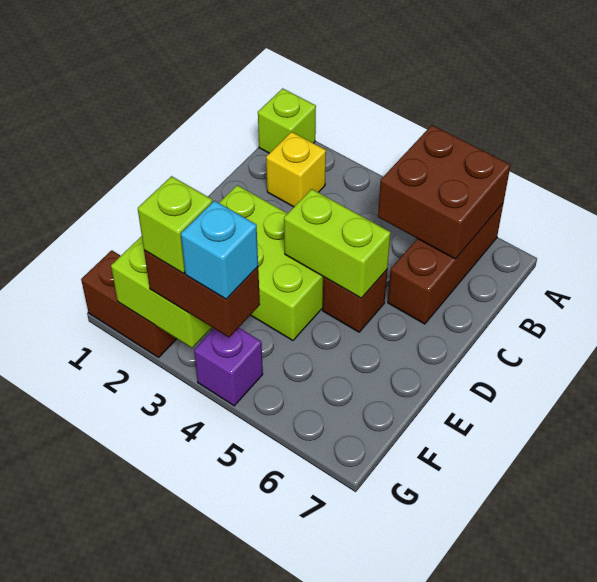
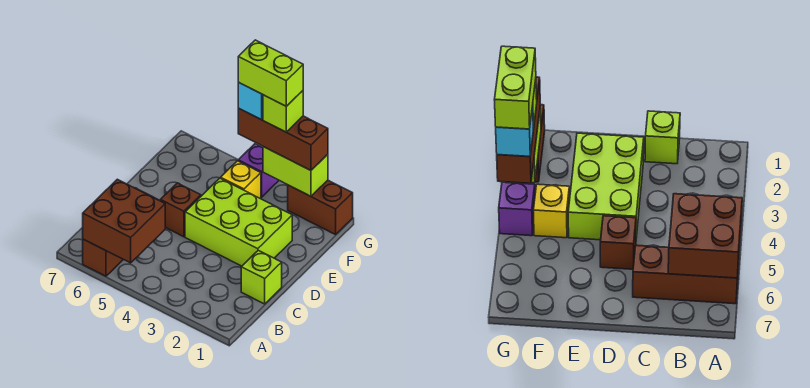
lime brick A1 level 1 -> lime brick C1 level 1
yellow brick B2 level 1 -> yellow brick F4 level 1
lime brick D4:D5 level 2 -> lime brick G3:G4 level 5
brown brick G3:G4 level 3 -> brown brick G2:G4 level 3

